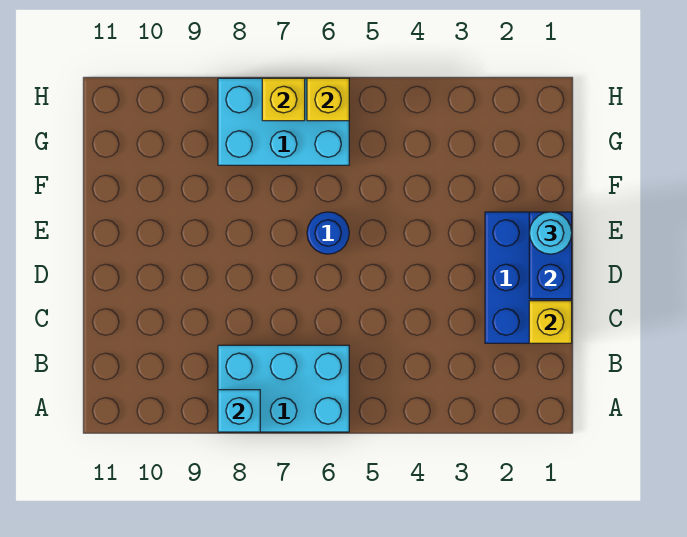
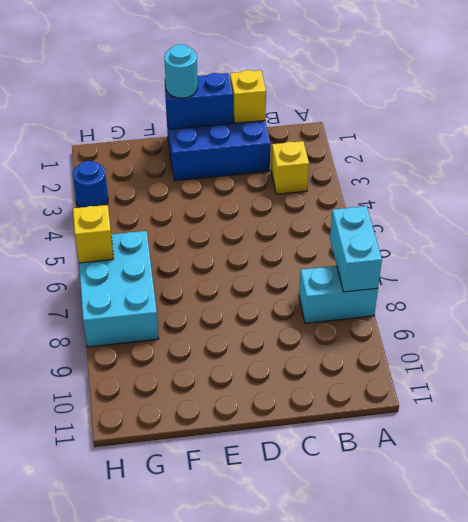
cyan brick A6:B8 level 1 -> cyan brick A8:B8 level 1
cyan brick A8 level 2 -> cyan brick A7:A8 level 2
blue round brick E6 level 1 -> blue round brick H3 level 1
yellow brick H7 level 2 -> yellow brick B3 level 1

